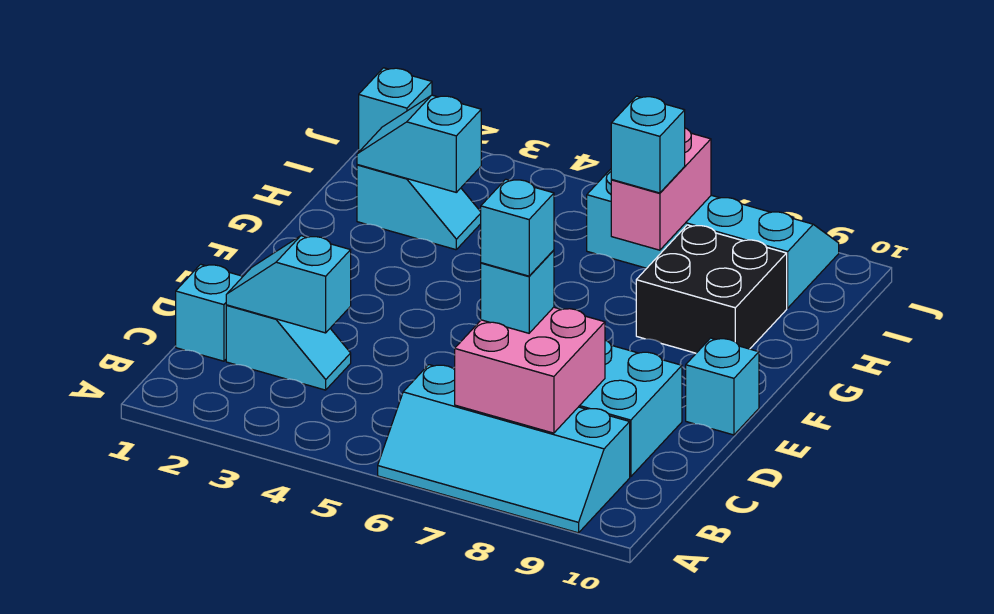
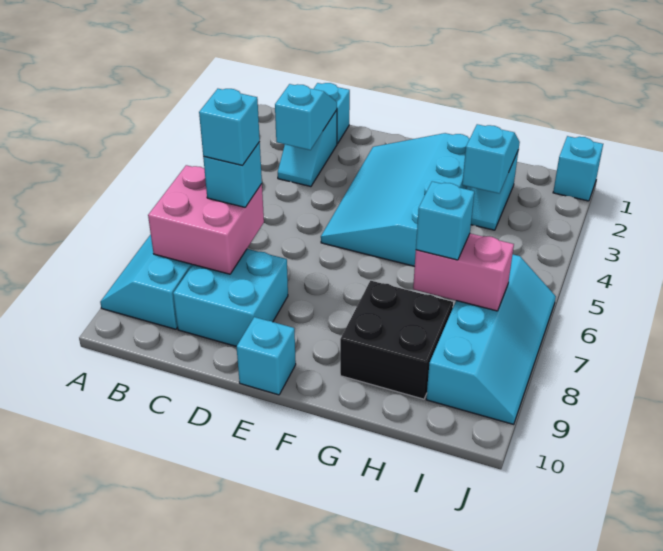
none -> cyan slope E2:G5 level 1 top G

